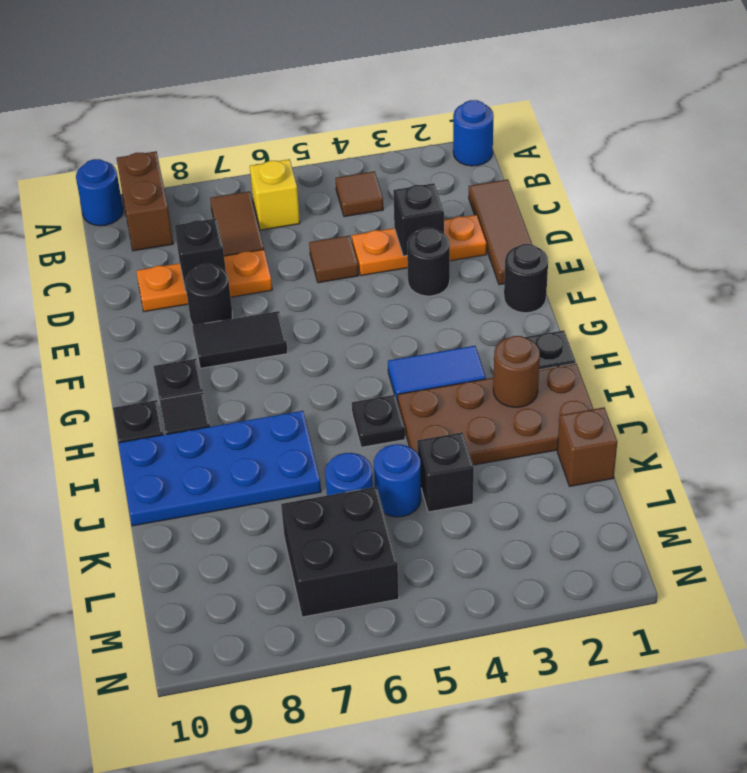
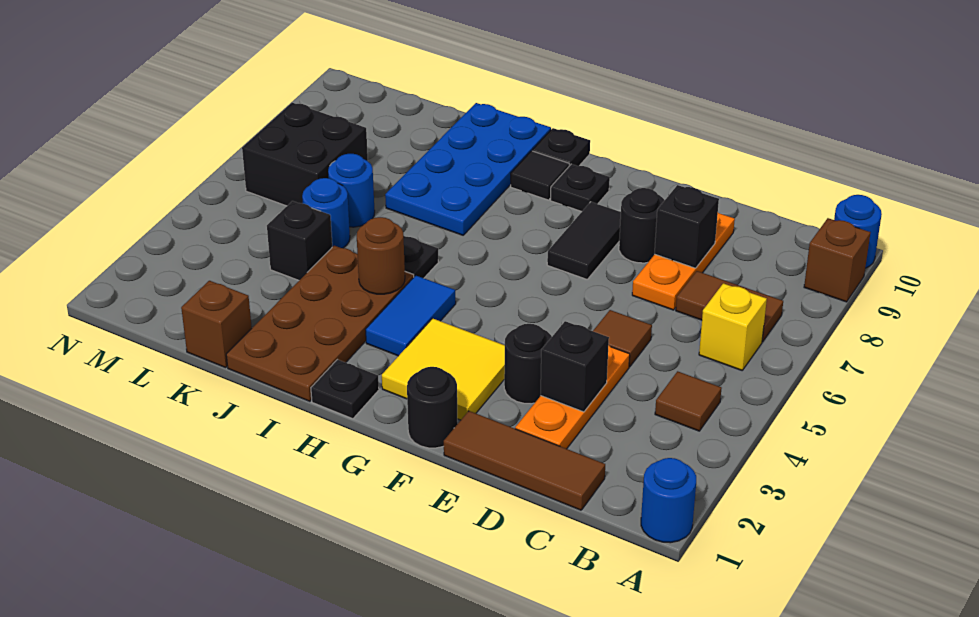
brown brick A9:B9 level 1 -> brown brick A9 level 1
none -> yellow tile F2:G3 level 1
brown round brick I2 level 2 -> brown round brick I4 level 2

